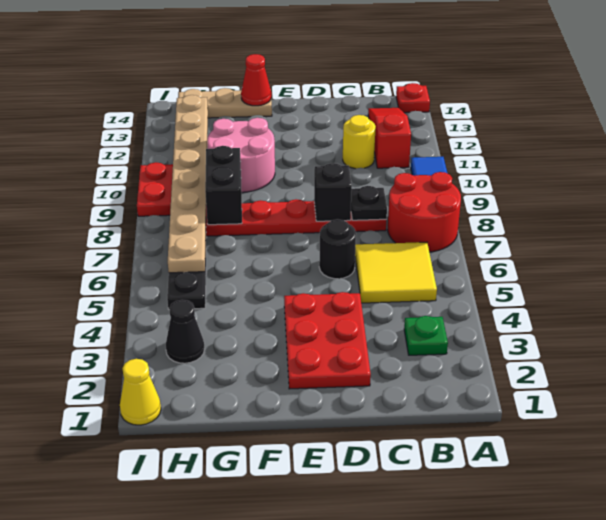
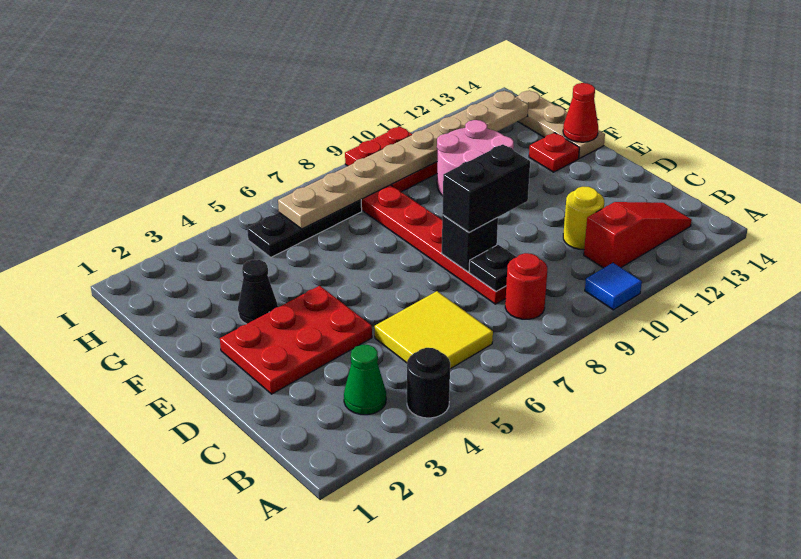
red round brick A7:B8 level 1 -> red round brick B8 level 1
red plate A14 level 1 -> red plate F13 level 1
green plate B3 level 1 -> green cone B3 level 1
black round brick D6 level 1 -> black round brick A4 level 1
black brick G8:G9 level 2 -> black brick D8:D9 level 3
black cone H3 level 1 -> black cone F3 level 1
yellow cone I1 level 1 -> none

